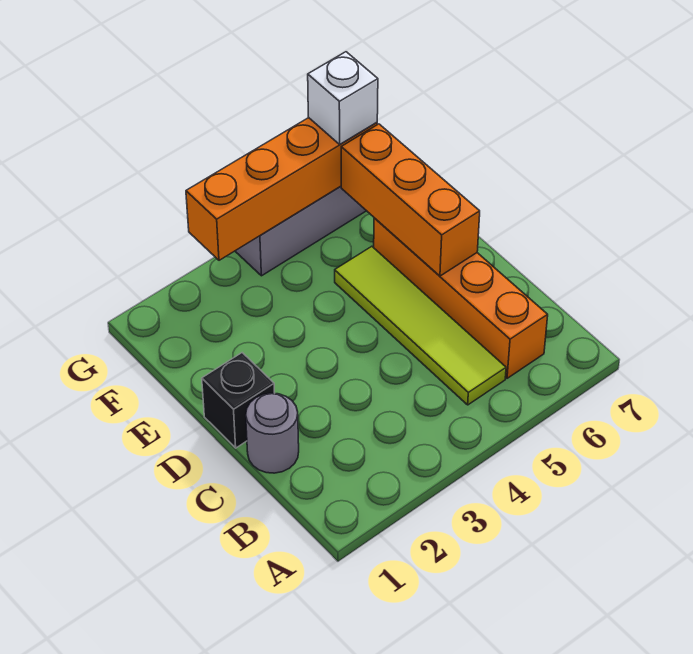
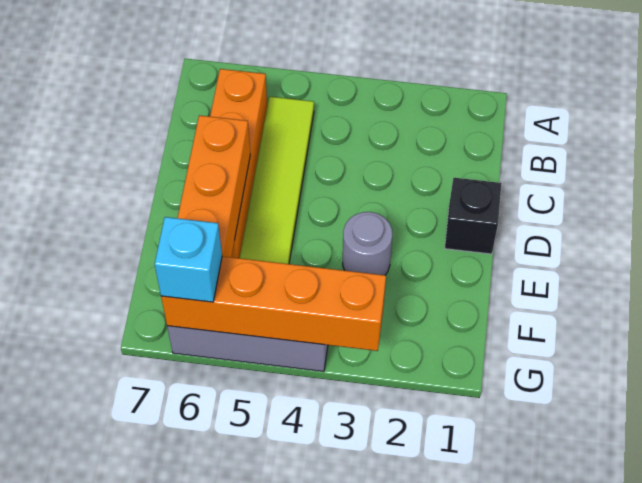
grey round brick C1 level 1 -> grey round brick E3 level 1
white brick G6 level 3 -> cyan brick G6 level 3

